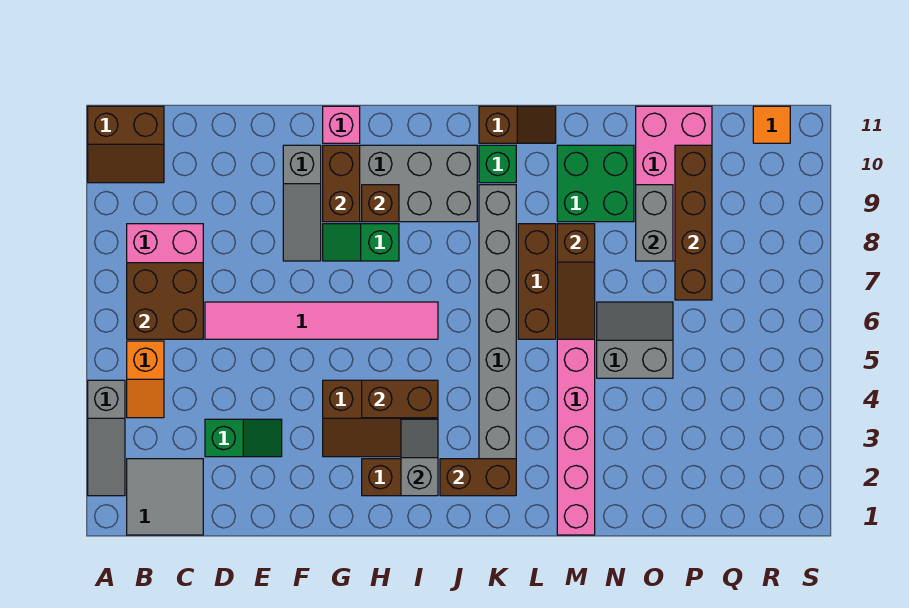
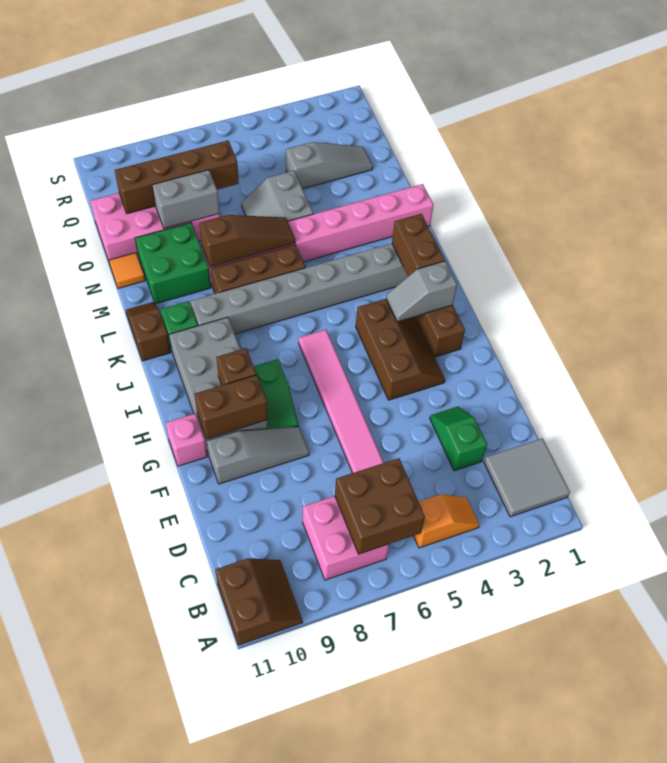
grey slope A2:A4 level 1 top 4 -> grey slope P2:P4 level 1 top 4
brown brick H4:I4 level 2 -> none
orange tile R11 level 1 -> orange tile N11 level 1

